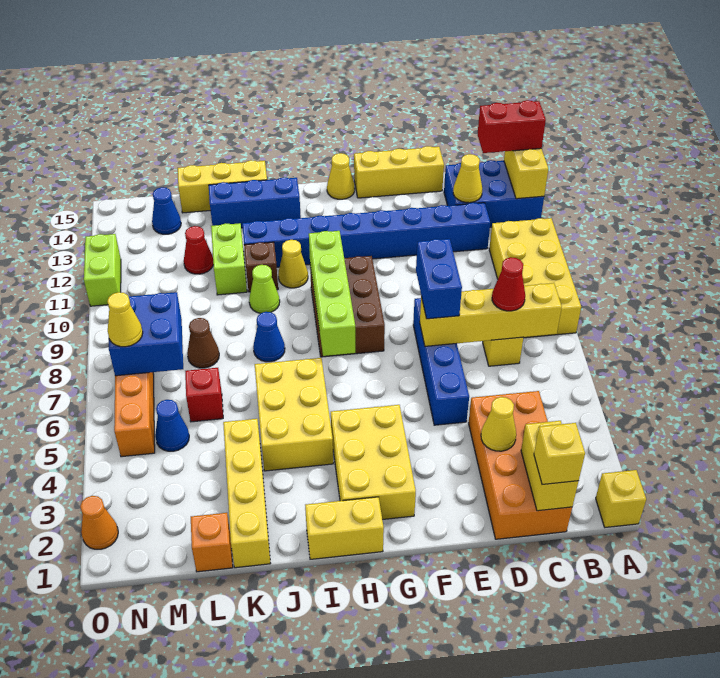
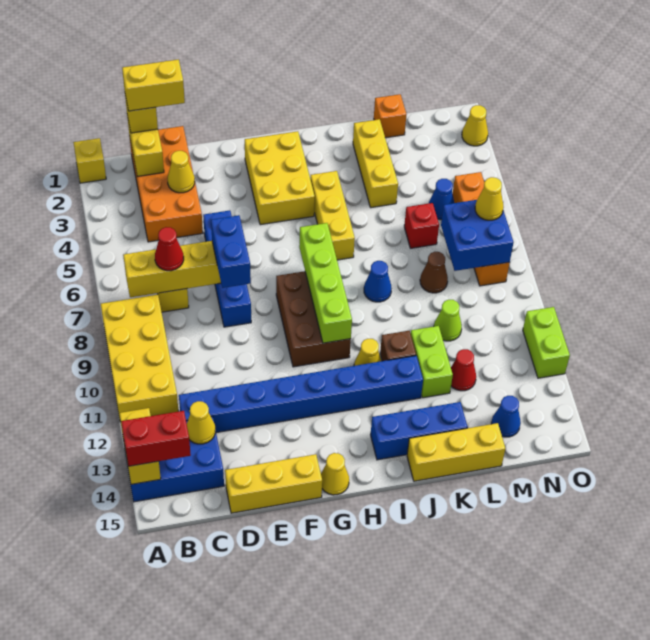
yellow brick H1:I1 level 1 -> yellow brick C1:D1 level 4
yellow brick I4:J6 level 1 -> yellow brick I4:I6 level 1
lime cone J10 level 1 -> lime cone L10 level 1
yellow brick K1:K4 level 1 -> yellow brick K2:K4 level 1
orange cone O2 level 1 -> yellow cone O2 level 1

